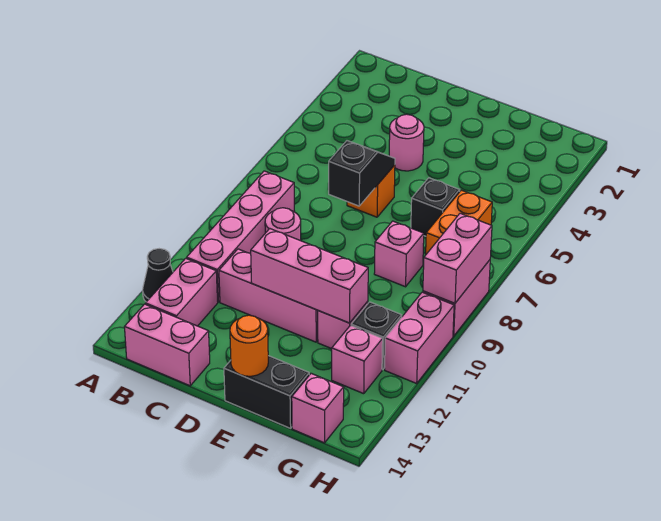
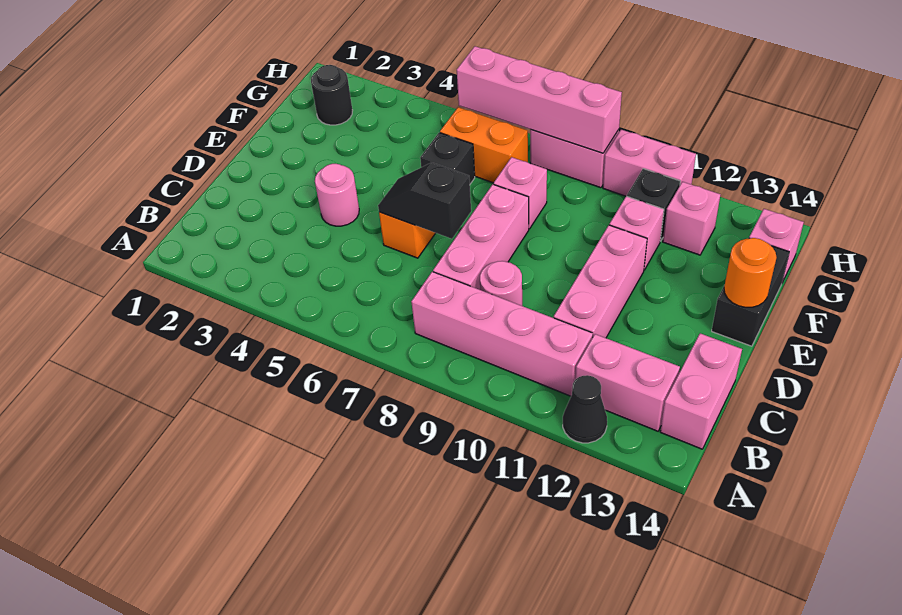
pink brick D11:F11 level 2 -> pink brick C8:E8 level 1
none -> black round brick G2 level 1
pink brick H8:H9 level 2 -> pink brick H6:H9 level 2

